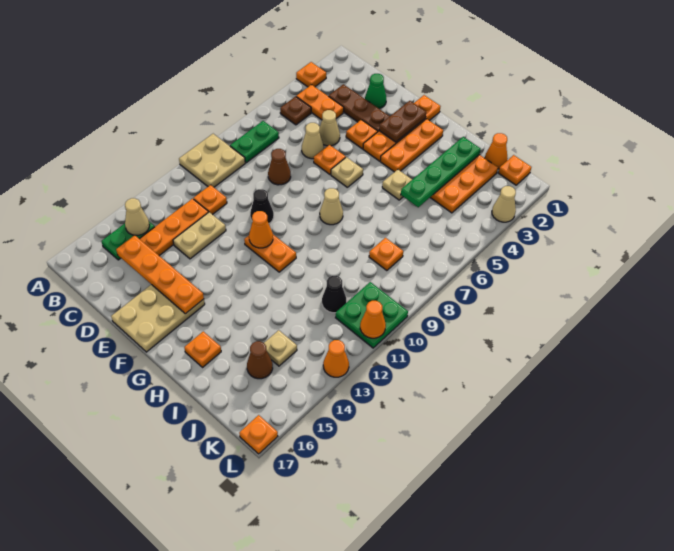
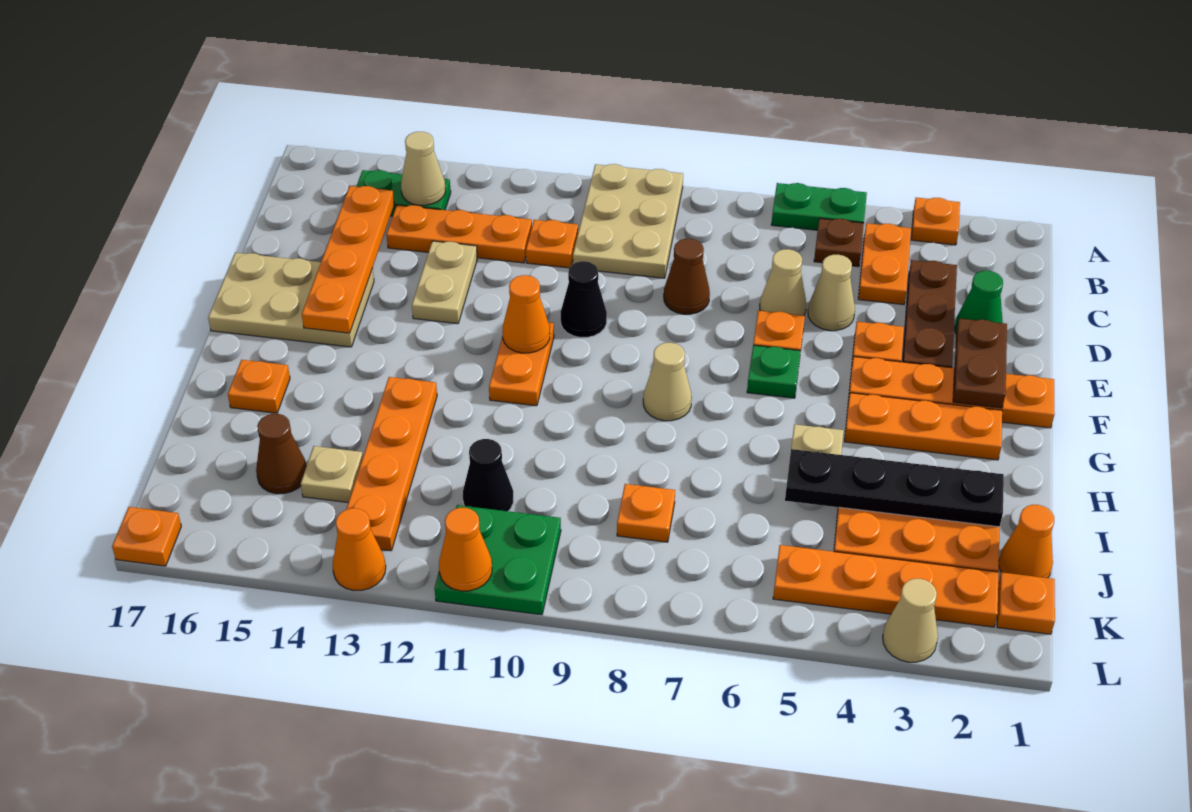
tan plate A9:B10 level 1 -> tan plate A9:C10 level 1
green plate B7:B8 level 1 -> green plate A5:A6 level 1
tan plate D12:D13 level 1 -> tan plate D13:E13 level 1
brown plate F2:F3 level 2 -> brown plate E2:F2 level 2
tan plate F6 level 1 -> green plate F6 level 1
none -> orange plate H13:K13 level 1
green plate I2:I5 level 2 -> black plate I2:I5 level 2
none -> orange plate K2:K5 level 1

